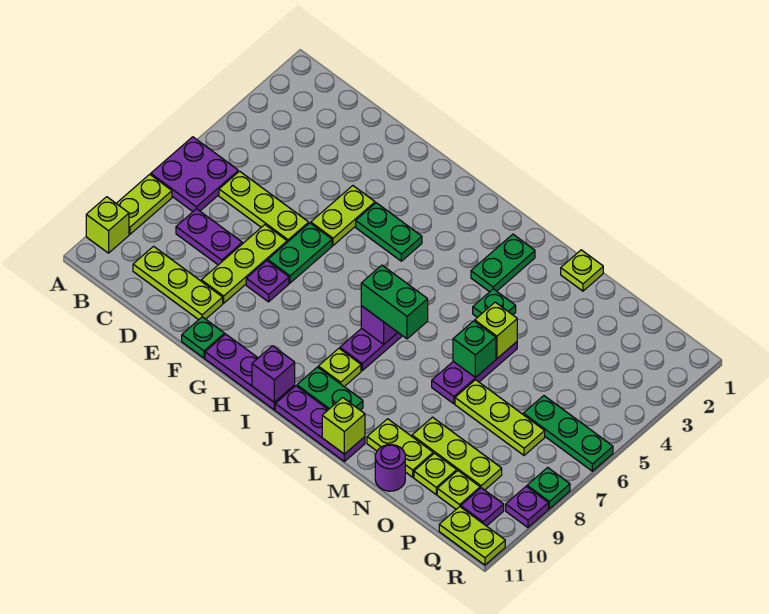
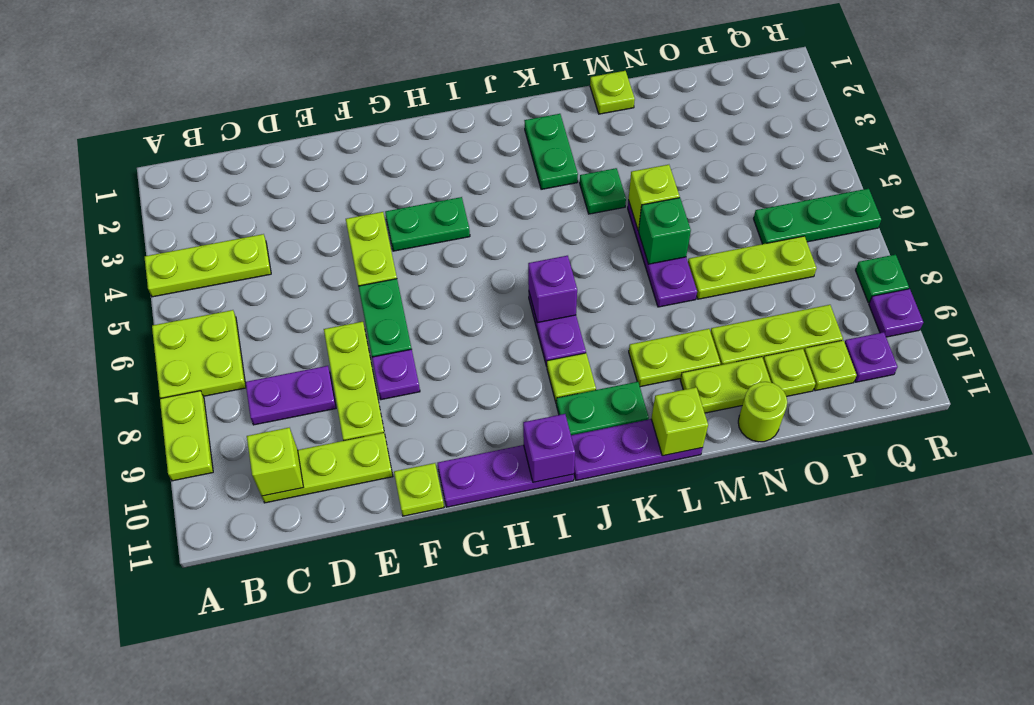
purple plate A6:B7 level 1 -> lime plate A6:B7 level 1
lime brick A10 level 1 -> lime brick C10 level 2
lime plate C6:E6 level 1 -> lime plate A4:C4 level 1
green plate F11 level 1 -> lime plate F11 level 1
green brick J7:K7 level 3 -> none
purple round brick N11 level 1 -> lime round brick N11 level 1
lime plate Q11:R11 level 1 -> lime plate L9:M9 level 1

